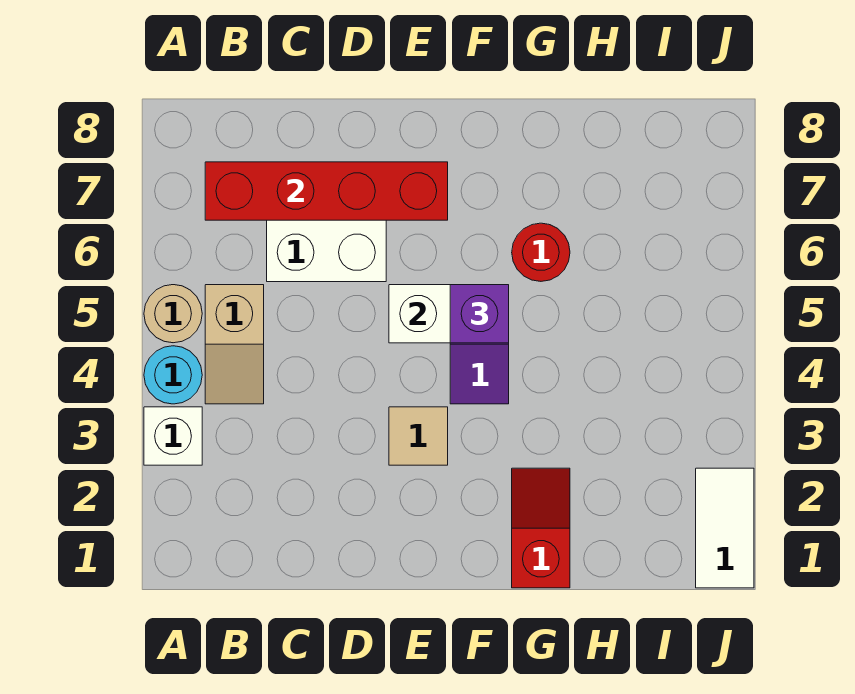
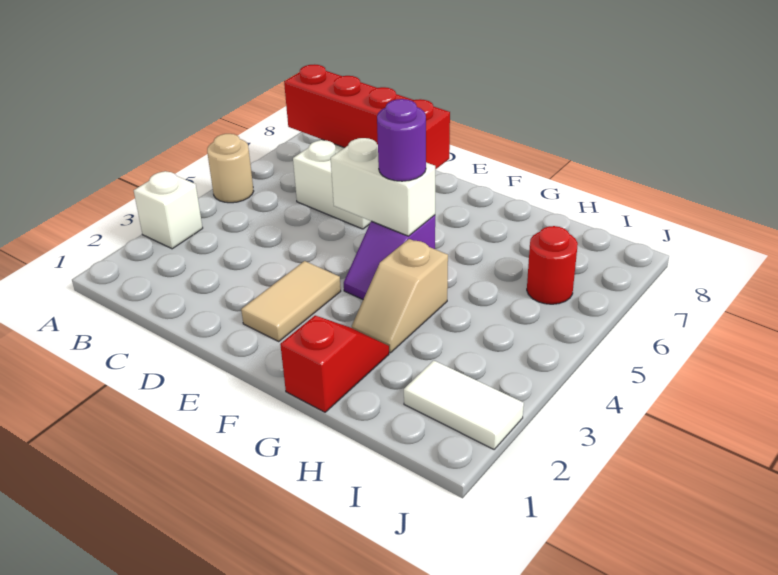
cyan round brick A4 level 1 -> none
tan slope B4:B5 level 1 top 5 -> tan slope G3:G4 level 1 top 4
tan tile E3 level 1 -> tan tile E2:E3 level 1
purple brick F5 level 3 -> purple round brick F5 level 3
red round brick G6 level 1 -> red round brick I6 level 1
white tile J1:J2 level 1 -> white tile I2:J2 level 1

